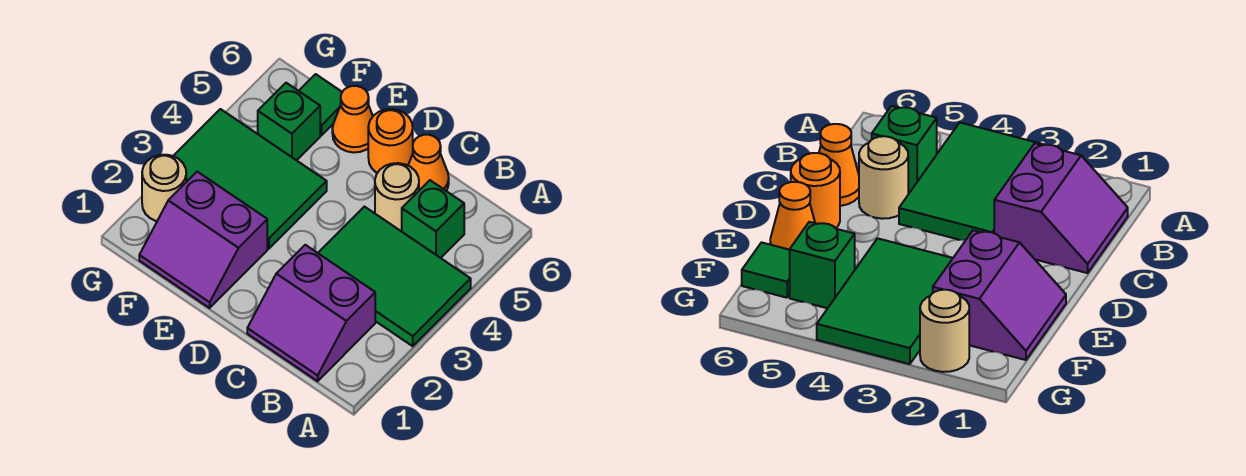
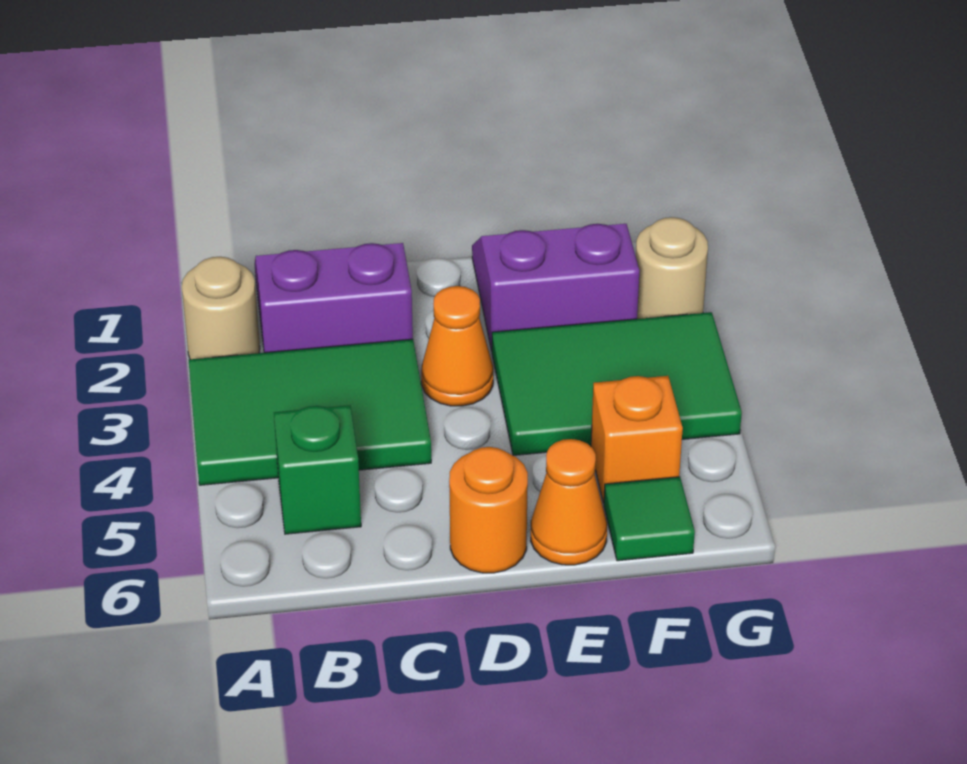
tan round brick C5 level 1 -> tan round brick A2 level 1
orange cone C6 level 1 -> orange cone D3 level 1
green brick F5 level 1 -> orange brick F5 level 1

